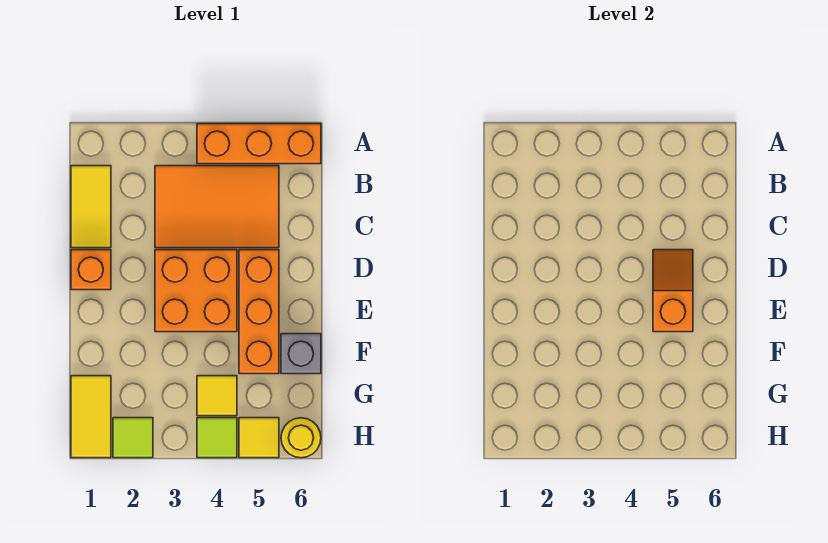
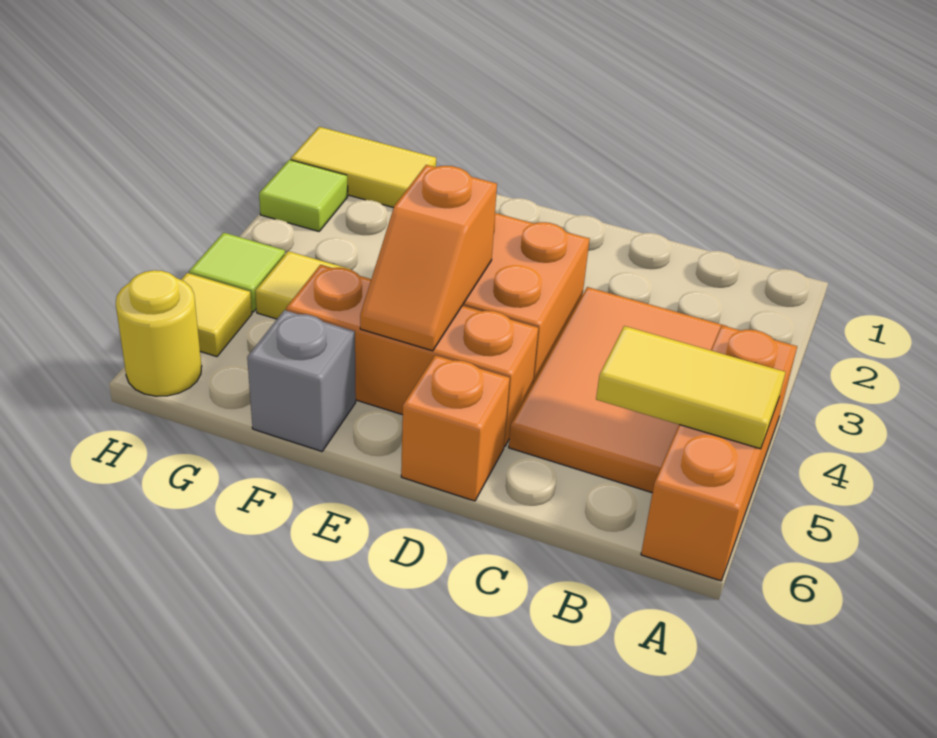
yellow tile B1:C1 level 1 -> yellow tile A5:B5 level 2
orange brick D1 level 1 -> orange brick D6 level 1
orange slope D5:E5 level 2 top E -> orange slope E4:E5 level 2 top 4

